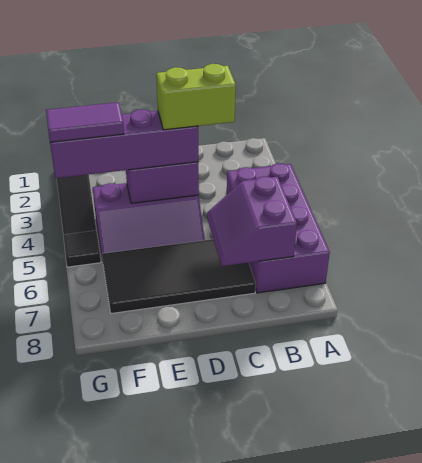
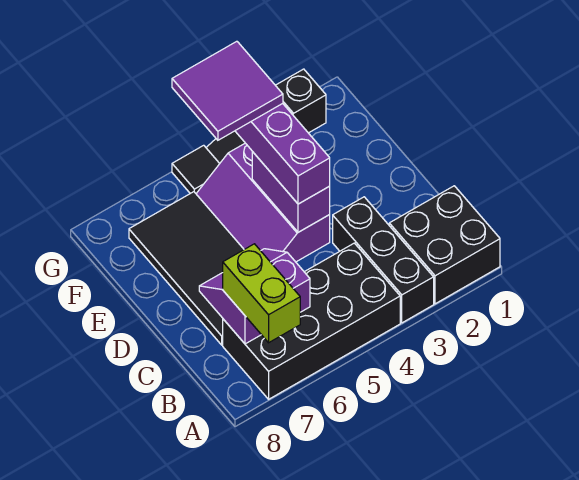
none -> black brick A1:B2 level 1
none -> black brick A3:C3 level 1
purple brick A4:B7 level 1 -> black brick A4:B7 level 1
lime brick C4:D4 level 4 -> lime brick A7:B7 level 3
purple tile F4:G4 level 4 -> purple tile F4:G5 level 4

